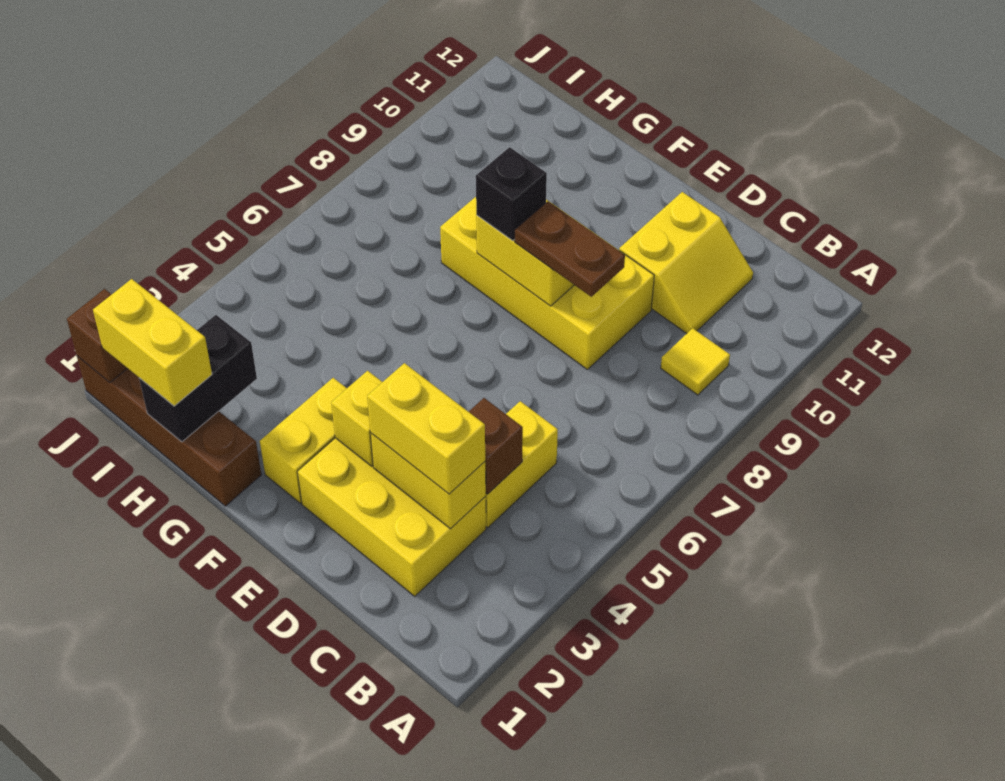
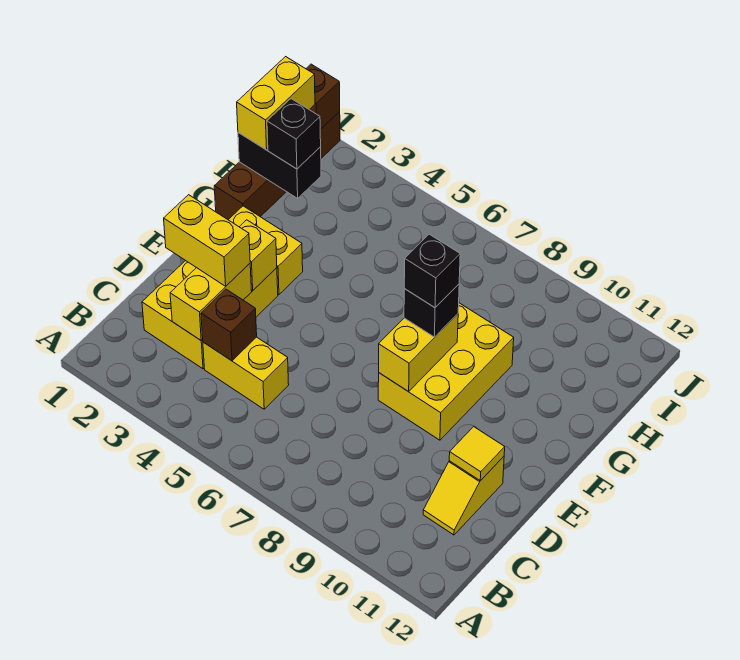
yellow tile B9 level 1 -> yellow tile D11 level 2
yellow brick C3:D3 level 3 -> yellow brick D2:D3 level 3
yellow slope C10:D11 level 1 top D -> yellow slope C11:D11 level 1 top D
yellow brick D8:G9 level 1 -> yellow brick E8:G9 level 1
brown plate D8:E8 level 3 -> none
none -> black brick F8 level 4
none -> black brick H2 level 3

